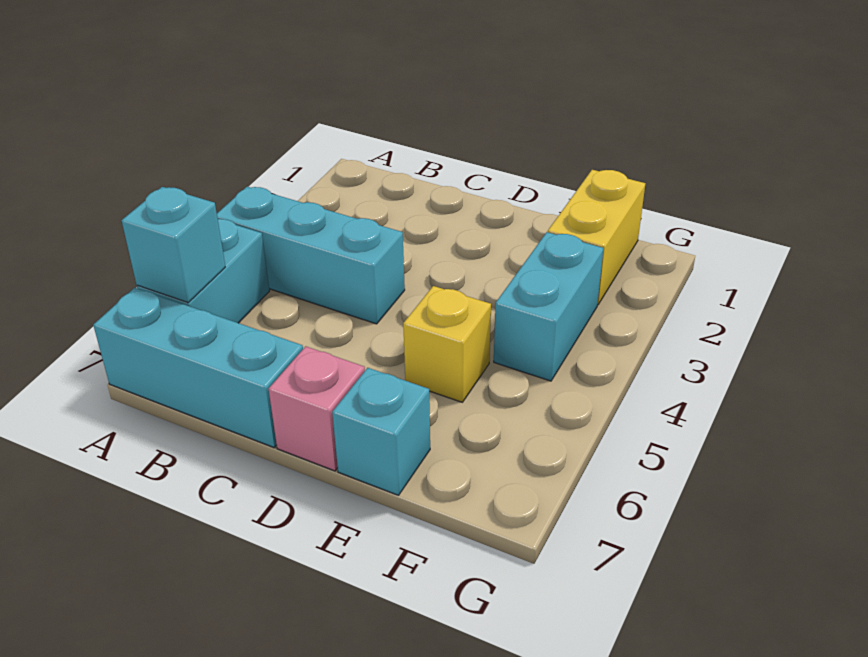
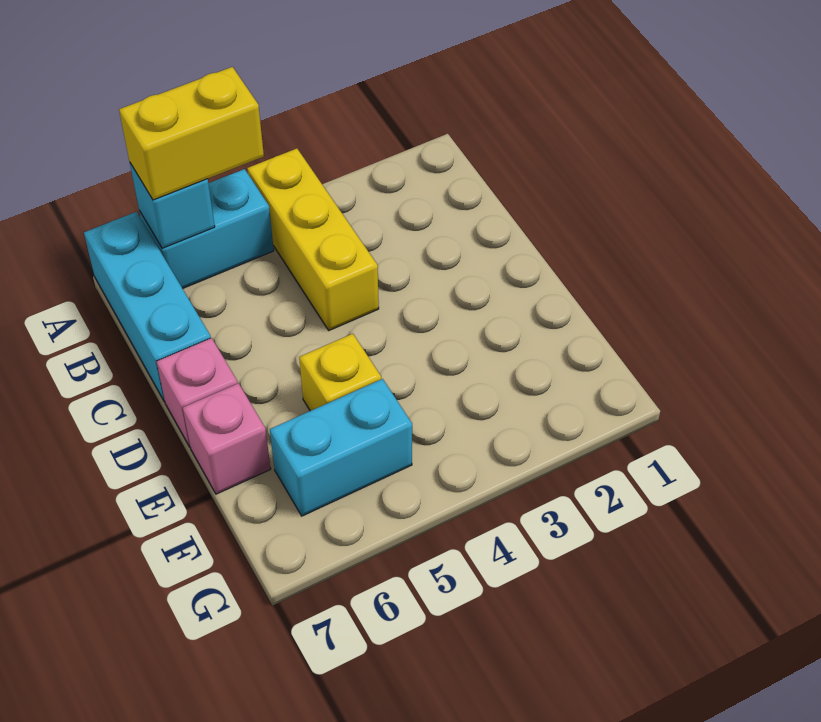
cyan brick A4:C4 level 1 -> yellow brick A4:C4 level 1
cyan brick E7 level 1 -> pink brick E7 level 1
yellow brick F1:F2 level 1 -> yellow brick A5:A6 level 3
cyan brick F3:F4 level 1 -> cyan brick F5:F6 level 1

